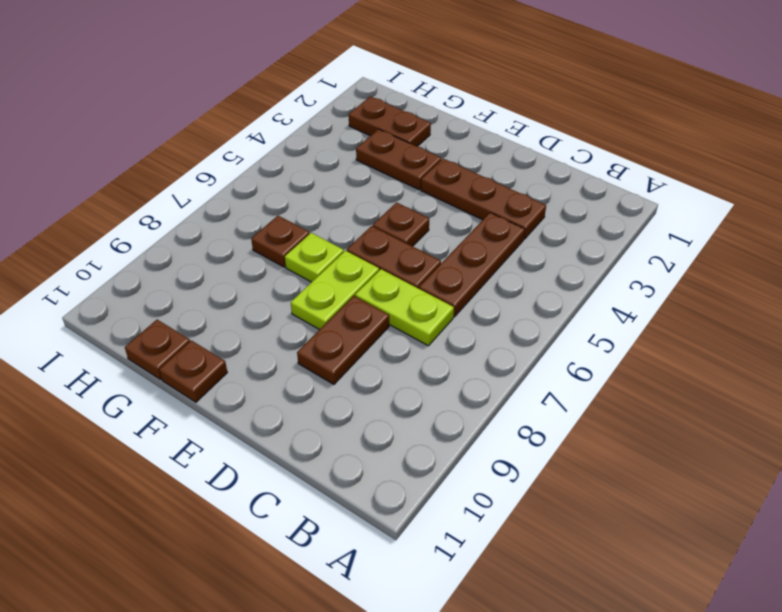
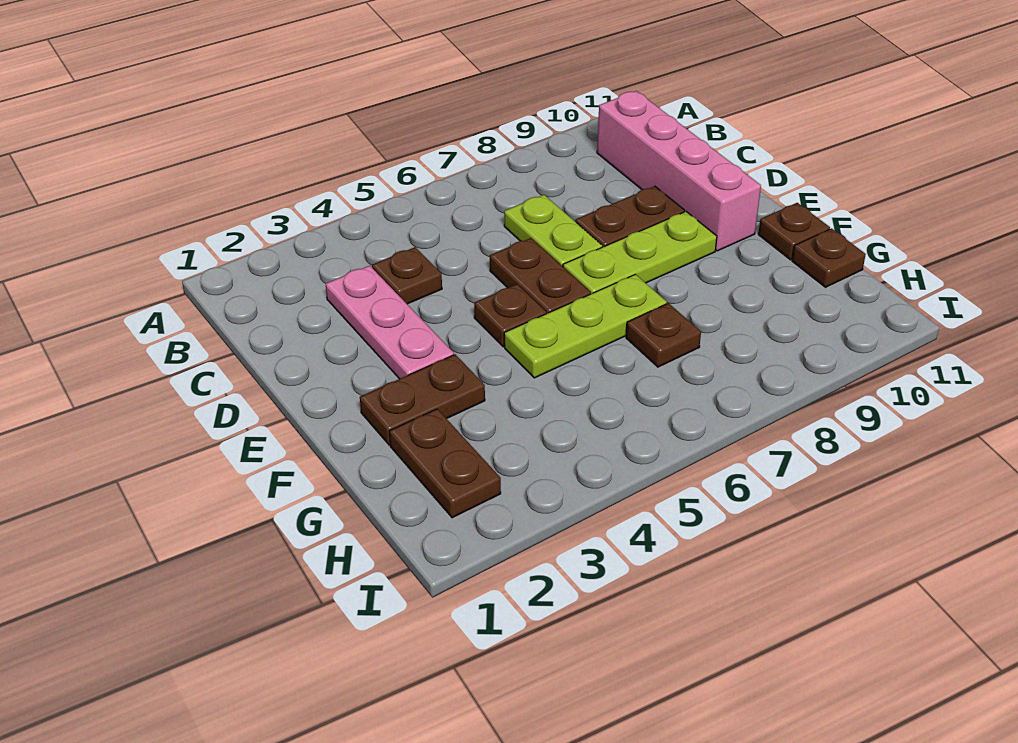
none -> pink brick B10:E10 level 1
brown plate C3:E3 level 1 -> pink plate C3:E3 level 1
brown plate C4:C6 level 1 -> brown plate C4 level 1
lime plate E7:E8 level 1 -> lime plate E7:E9 level 1
brown plate F3:G3 level 1 -> brown plate F2:F3 level 1
lime plate F7 level 1 -> lime plate F5:F7 level 1

